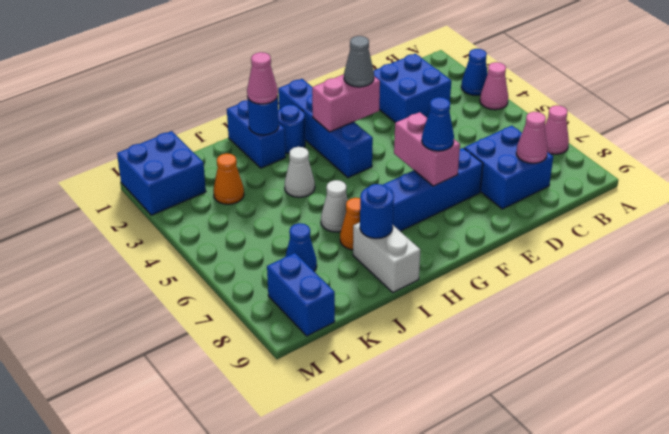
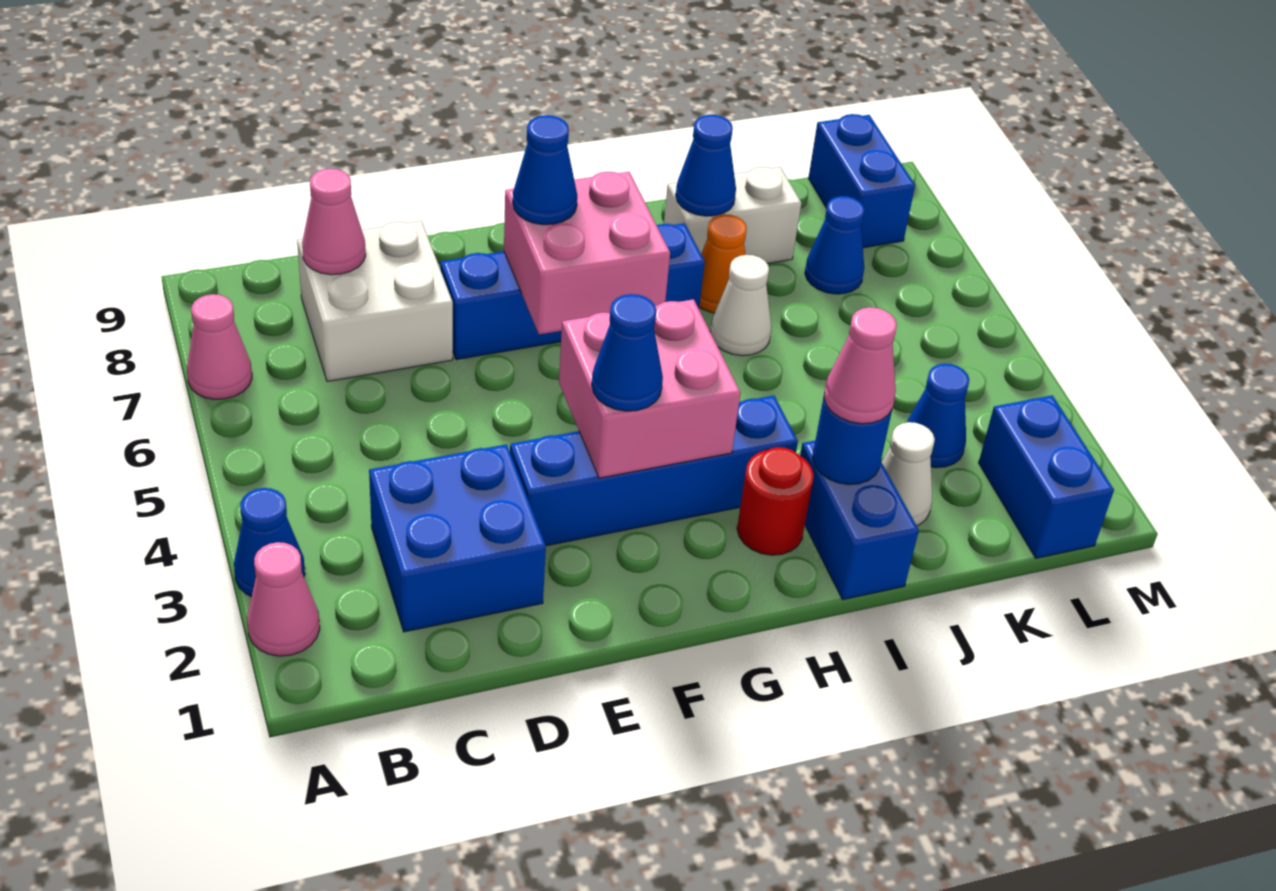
pink cone A4 level 1 -> pink cone A2 level 1
blue brick C7:D8 level 1 -> white brick C7:D8 level 1
pink brick F3:G3 level 2 -> pink brick F3:G4 level 2
grey cone F3 level 3 -> blue cone F3 level 3
pink brick F6:F7 level 2 -> pink brick F6:G7 level 2
blue brick G1:G4 level 1 -> blue brick E3:H3 level 1
blue round brick H2 level 1 -> red round brick H2 level 1
white cone I4 level 1 -> white cone J2 level 1
white brick I8:I9 level 1 -> white brick I8:J8 level 1
blue round brick I8 level 2 -> blue cone I8 level 2
orange cone K3 level 1 -> blue cone K3 level 1
blue brick L1:M2 level 1 -> blue brick L1:L2 level 1

